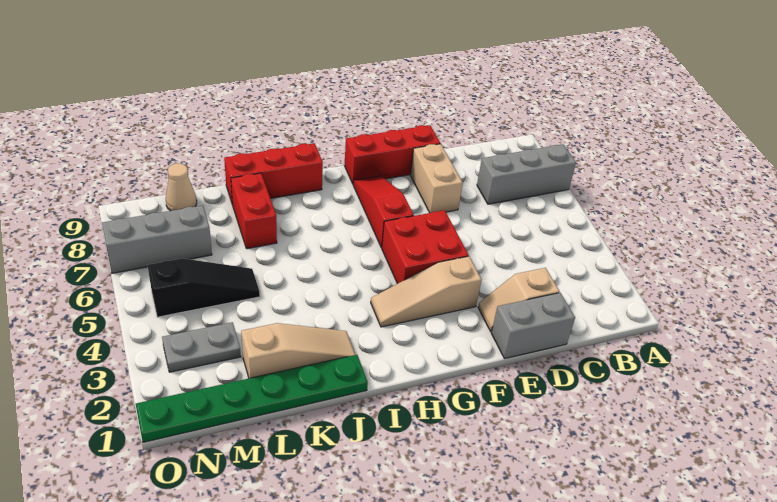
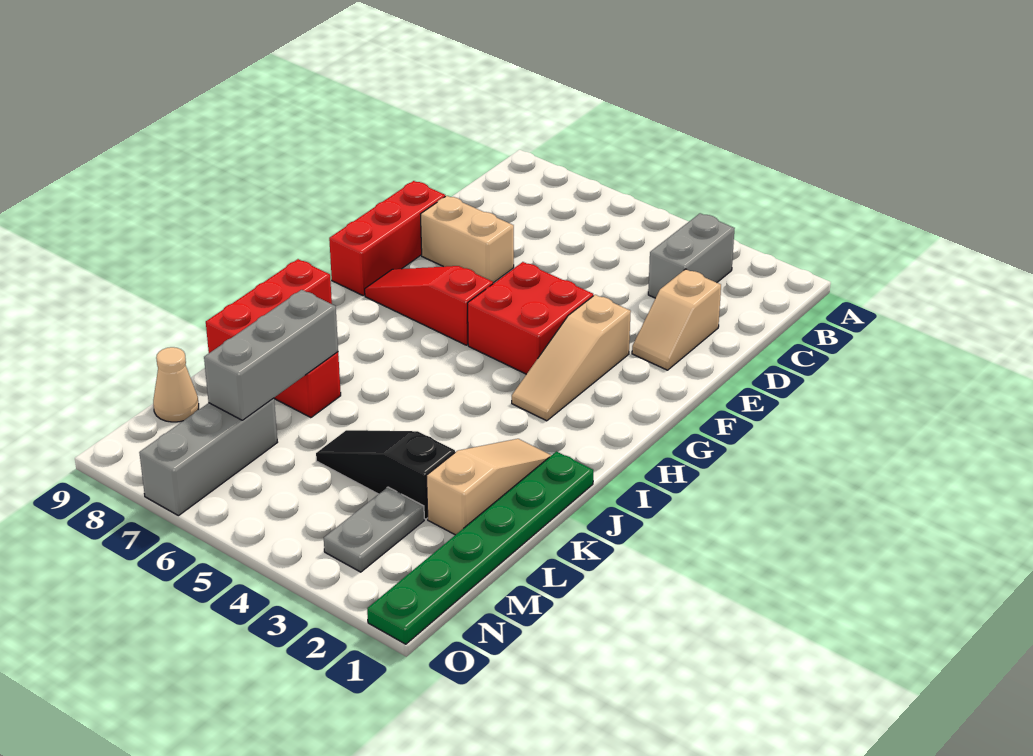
grey brick A7:C7 level 1 -> grey brick K7:M7 level 2
grey brick D1:E1 level 1 -> grey brick B3:C3 level 1
black slope L5:N5 level 1 top N -> black slope L3:L5 level 1 top 3

